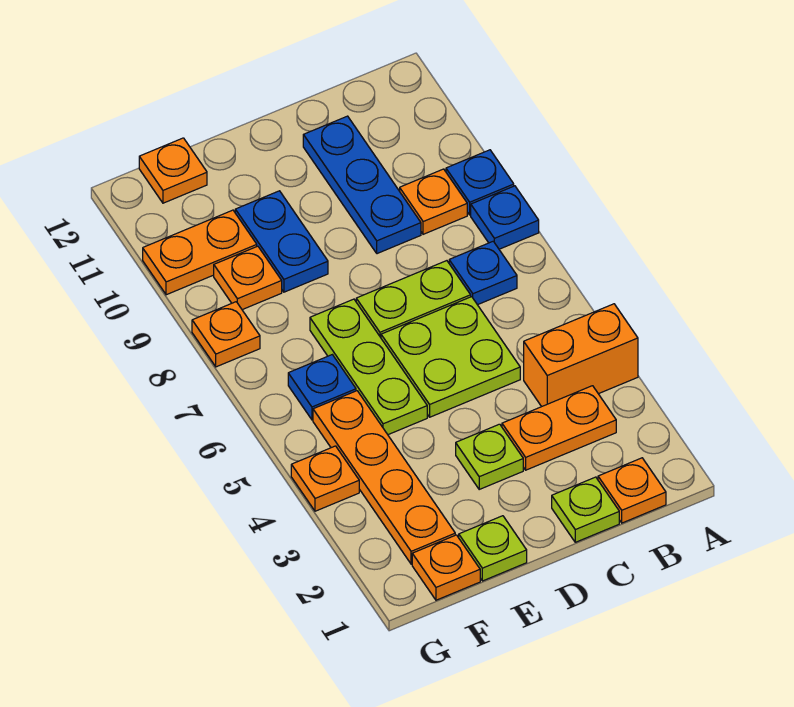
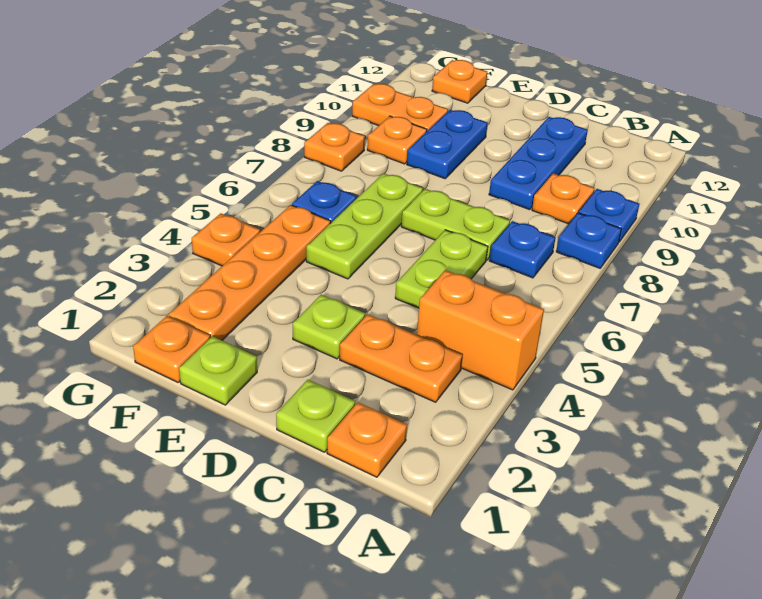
lime plate C5:D6 level 1 -> lime plate C5:C6 level 1

